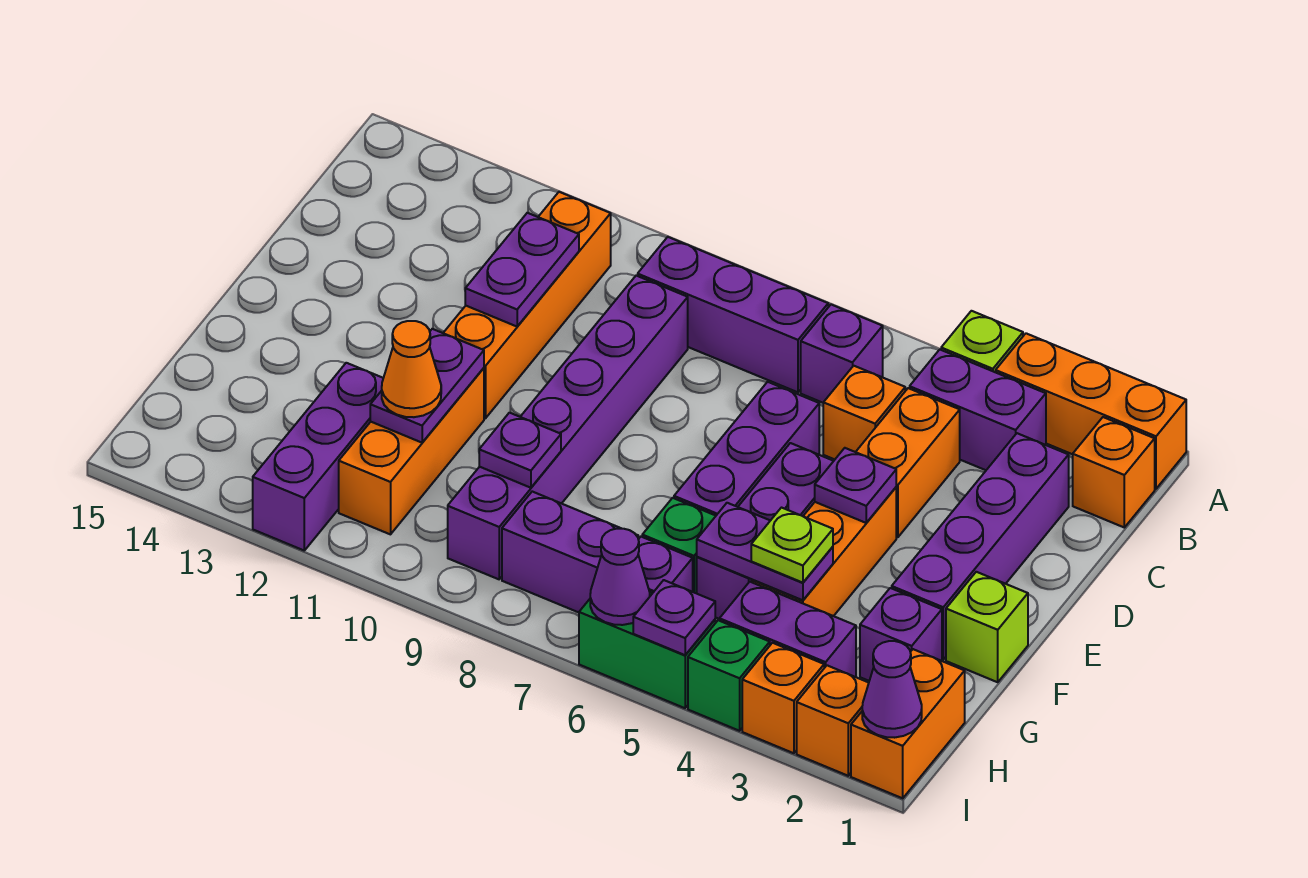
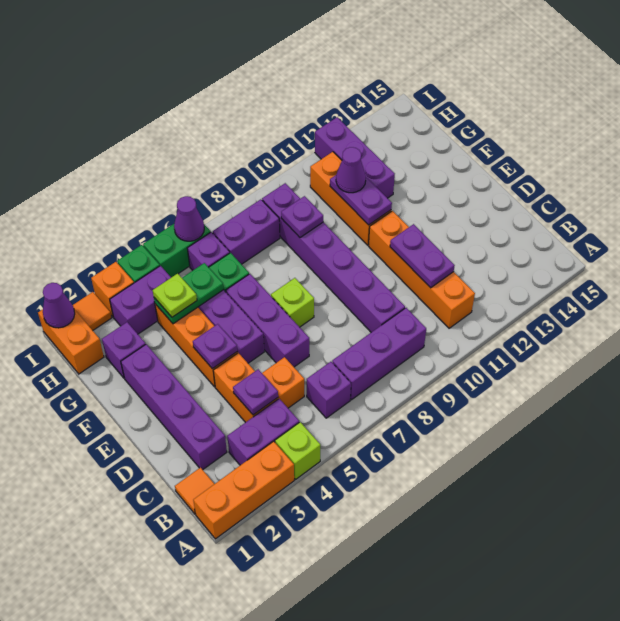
orange brick B1 level 1 -> orange tile B1 level 1
lime brick F1 level 1 -> lime brick E7 level 1
purple plate G4:G5 level 2 -> green plate G4:G5 level 2
orange cone G11 level 3 -> purple cone G11 level 3
orange brick I2 level 1 -> orange tile I2 level 1
purple plate I5 level 2 -> purple plate C4 level 2

